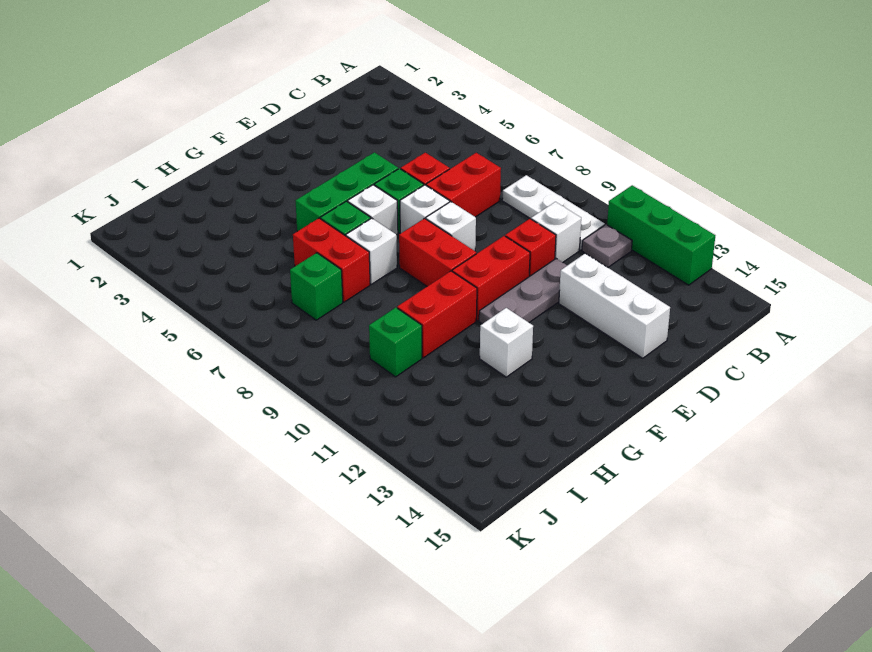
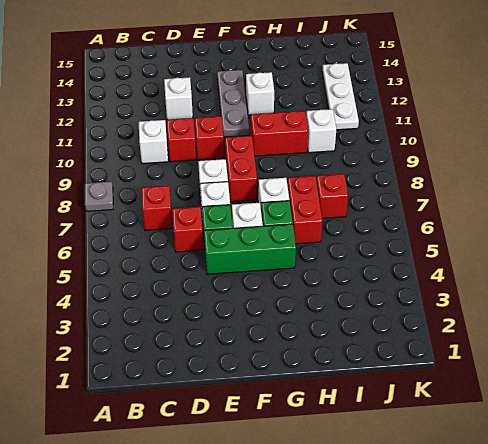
green brick A11:A13 level 1 -> none
white plate B8:B10 level 1 -> white plate J11:J13 level 1
grey plate B11 level 1 -> grey plate A8 level 1
red brick C7:D7 level 1 -> red brick C7 level 1
grey plate D11:F11 level 1 -> grey plate F11:F13 level 1
white brick D12:D14 level 1 -> white brick D12 level 1
red brick E10:F10 level 1 -> red brick E10 level 1
green brick I7 level 1 -> red brick I7 level 1
green brick I10 level 1 -> white brick I10 level 1

